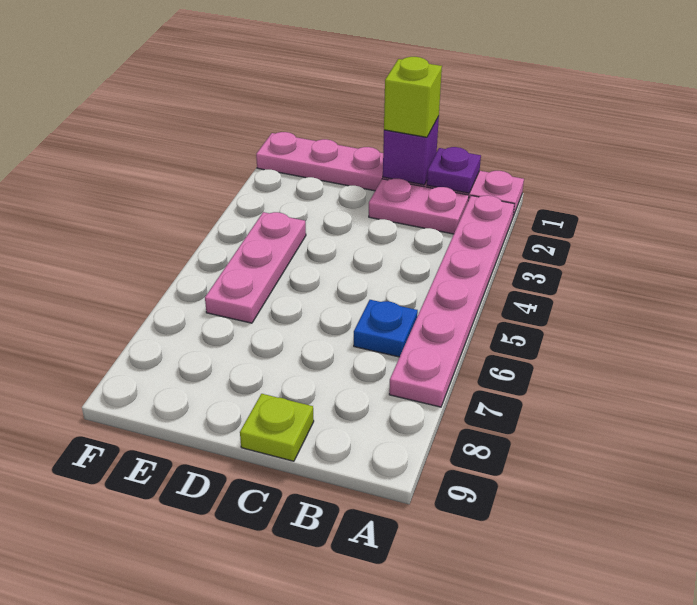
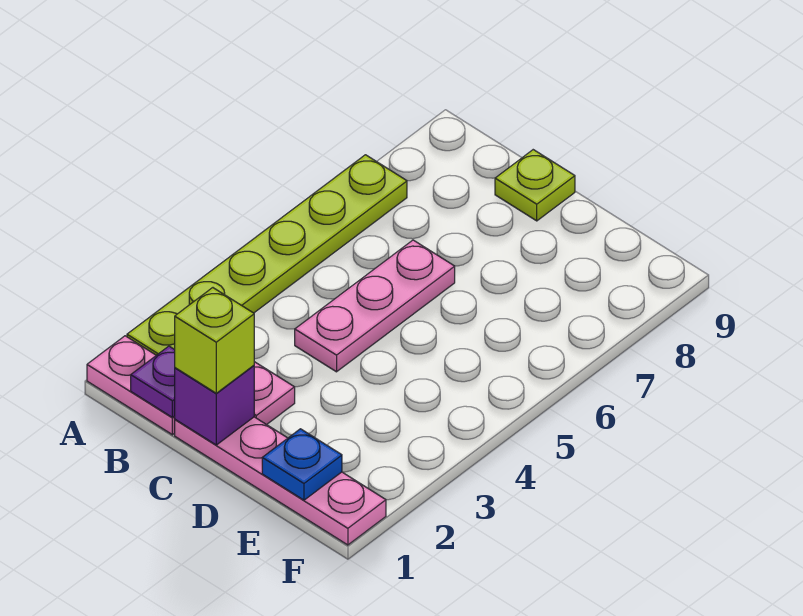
pink plate A2:A7 level 1 -> lime plate A2:A7 level 1
blue plate B6 level 1 -> blue plate E1 level 2
pink plate E4:E6 level 1 -> pink plate C4:C6 level 1

